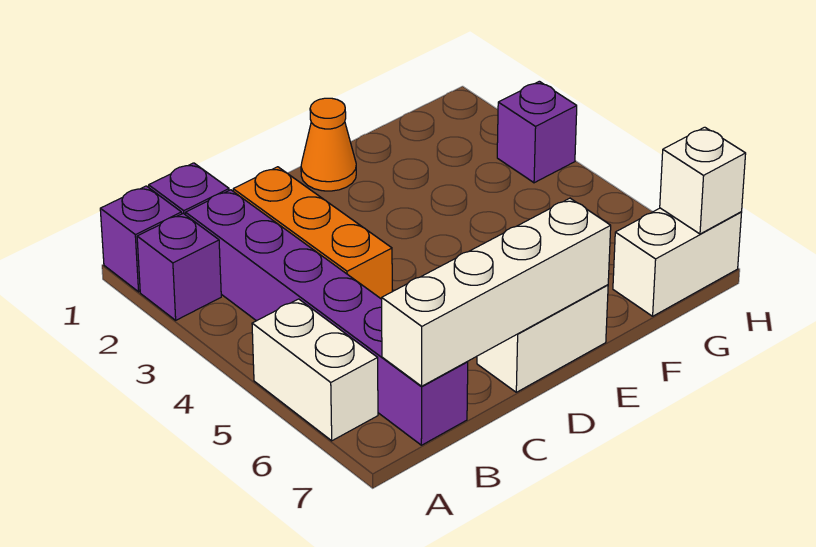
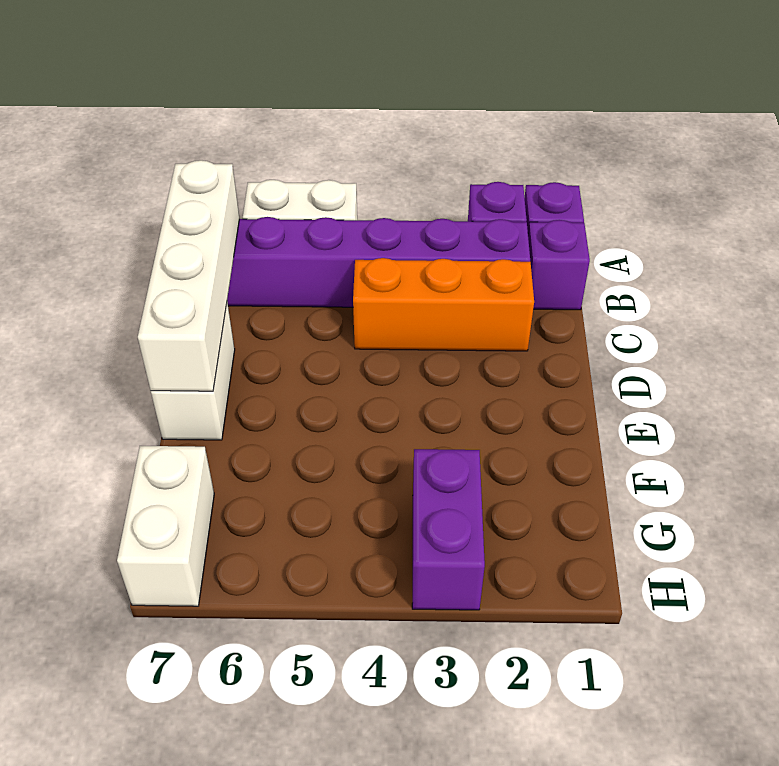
orange cone E1 level 1 -> none
purple brick H3 level 1 -> purple brick G3:H3 level 1
white brick H7 level 2 -> none

